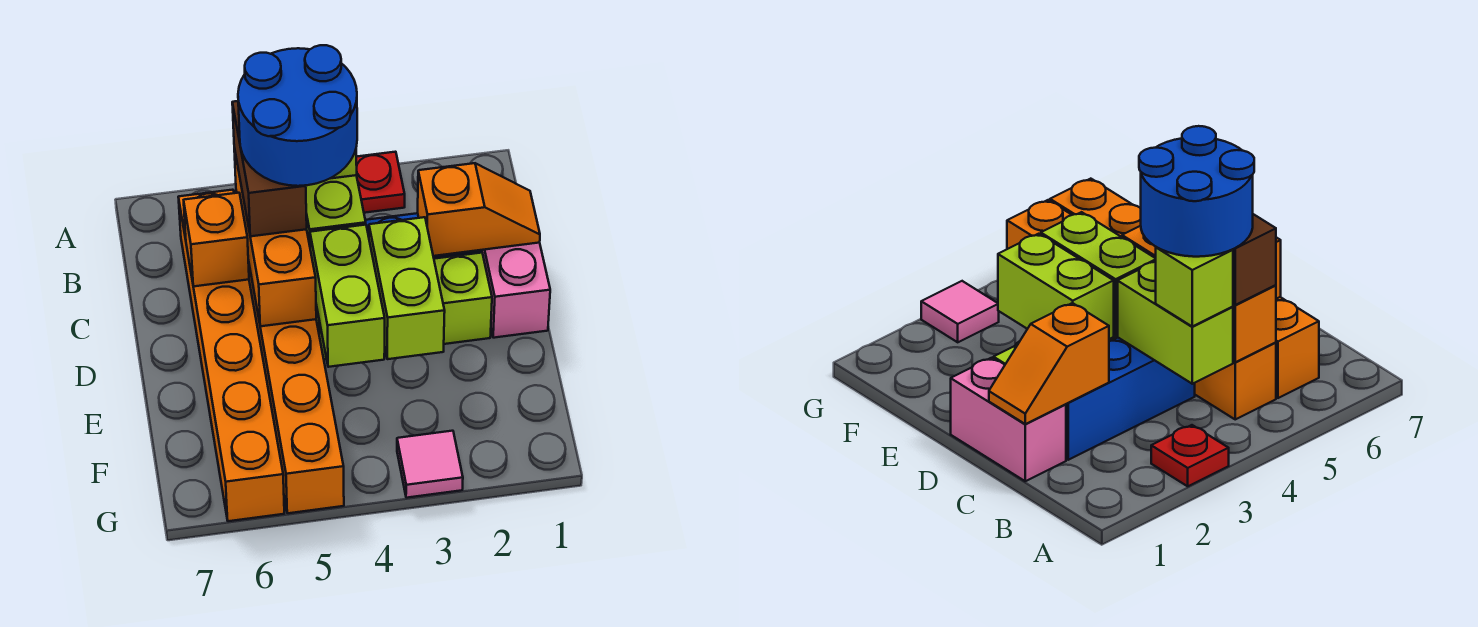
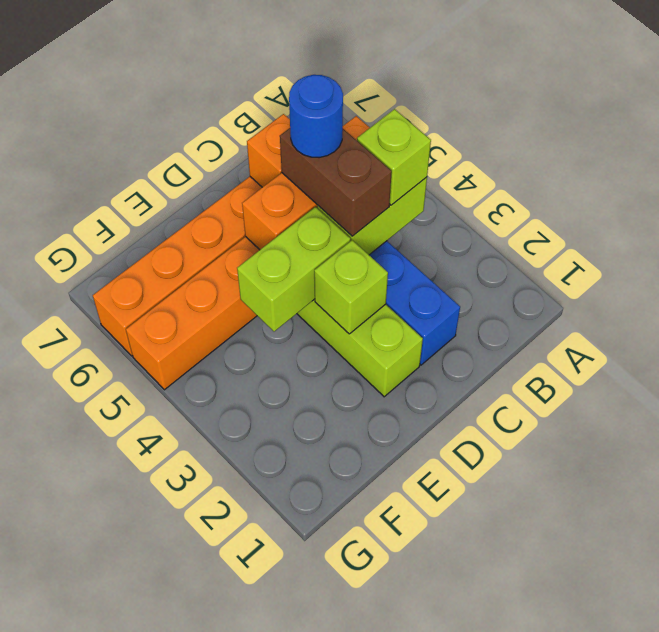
red plate A3 level 1 -> none
blue round brick B4:C5 level 4 -> blue round brick C5 level 4
brown brick B5:C5 level 3 -> brown brick C4:C5 level 3
pink brick C1:D1 level 1 -> none
orange slope C1:C2 level 2 top 2 -> none
lime brick D3:E3 level 2 -> lime brick D3 level 2
pink tile G3 level 1 -> none

